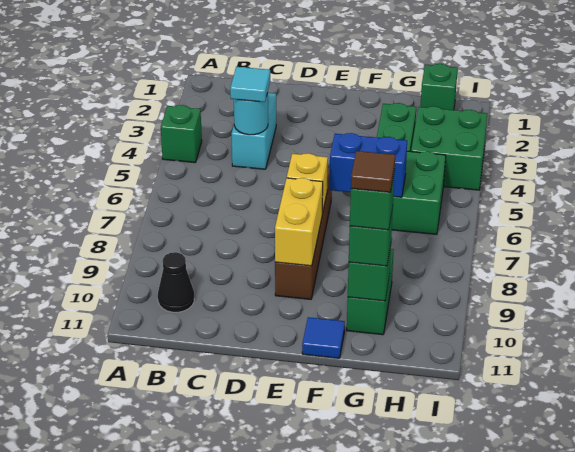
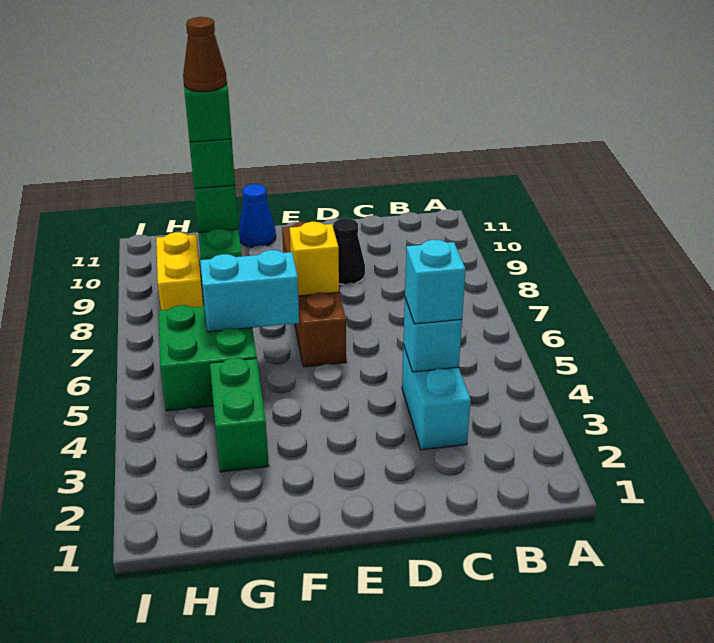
green brick A4 level 1 -> none
black cone B10 level 1 -> black cone D9 level 1
cyan round brick C4 level 2 -> cyan brick C4 level 2
cyan tile C4 level 3 -> cyan brick C4 level 3
yellow brick E8:E9 level 2 -> yellow brick H8:H9 level 1
blue brick F6:G6 level 2 -> cyan brick F6:G6 level 2
blue tile F11 level 1 -> blue cone F11 level 1
brown tile G10 level 5 -> brown cone G10 level 5
green brick H1 level 1 -> none
green brick H3:I4 level 1 -> none

